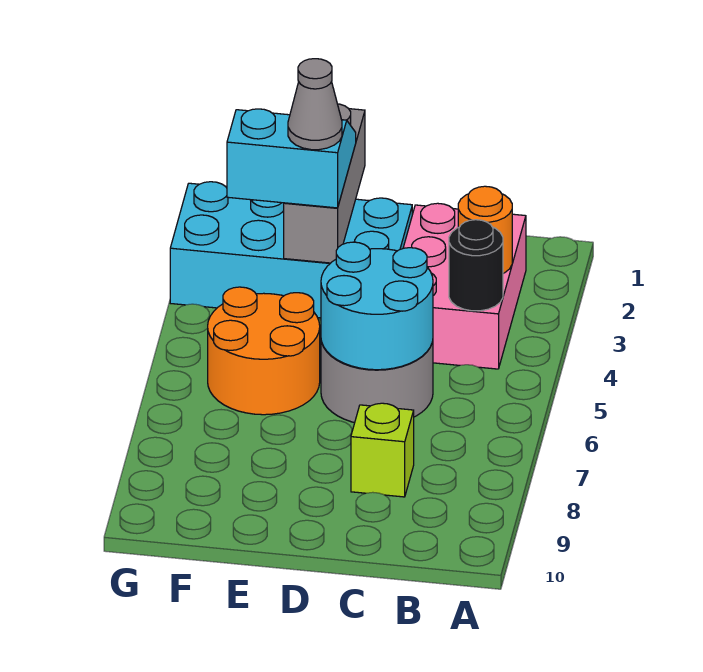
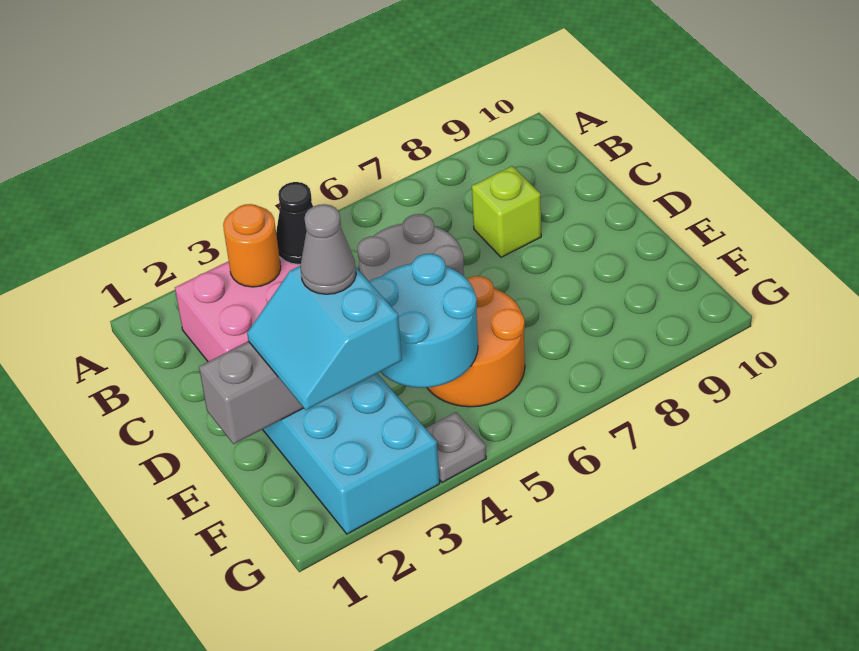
black round brick B4 level 2 -> black cone B4 level 2
cyan round brick C5:D6 level 2 -> cyan round brick E4:F5 level 2
none -> grey plate G4 level 1

